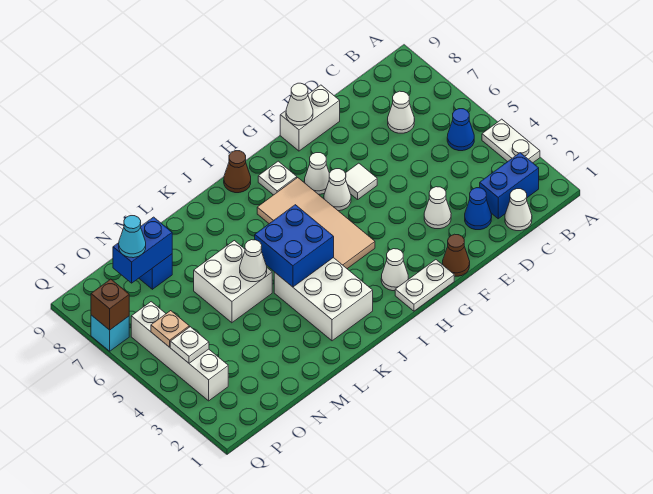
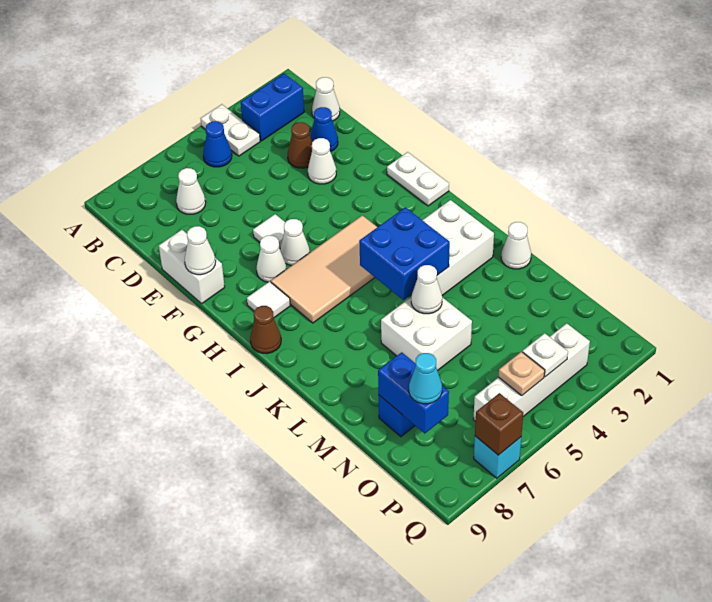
white plate A3:A4 level 1 -> white plate A4:B4 level 1
blue brick B2:C2 level 1 -> blue brick B2:B3 level 1
brown cone F1 level 1 -> brown cone D3 level 1
white cone H2 level 1 -> white cone L1 level 1
white plate H8 level 1 -> white tile H8 level 1

